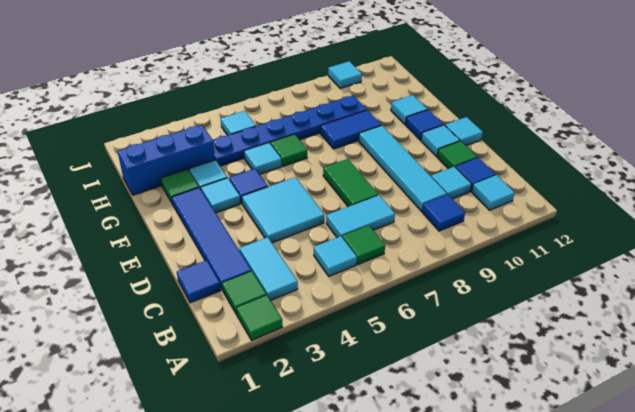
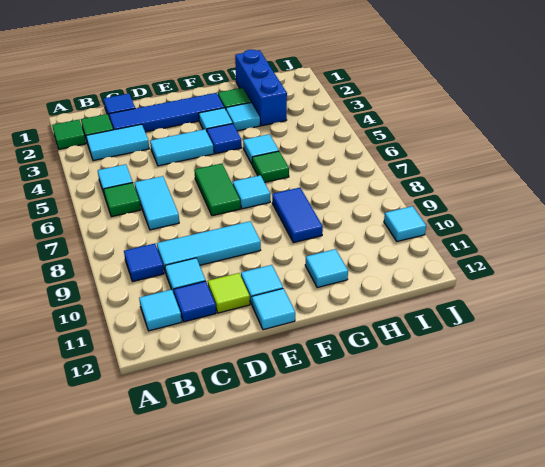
cyan tile C9:F9 level 1 -> cyan tile C9:E9 level 1
cyan tile D4:E5 level 1 -> cyan tile D4:E4 level 1
green tile D7:E7 level 1 -> green tile E6:E7 level 1
green tile D11 level 1 -> lime tile D11 level 1
blue tile F11 level 1 -> none
blue plate H4:H9 level 1 -> none
cyan tile I5 level 1 -> cyan tile F7 level 1

